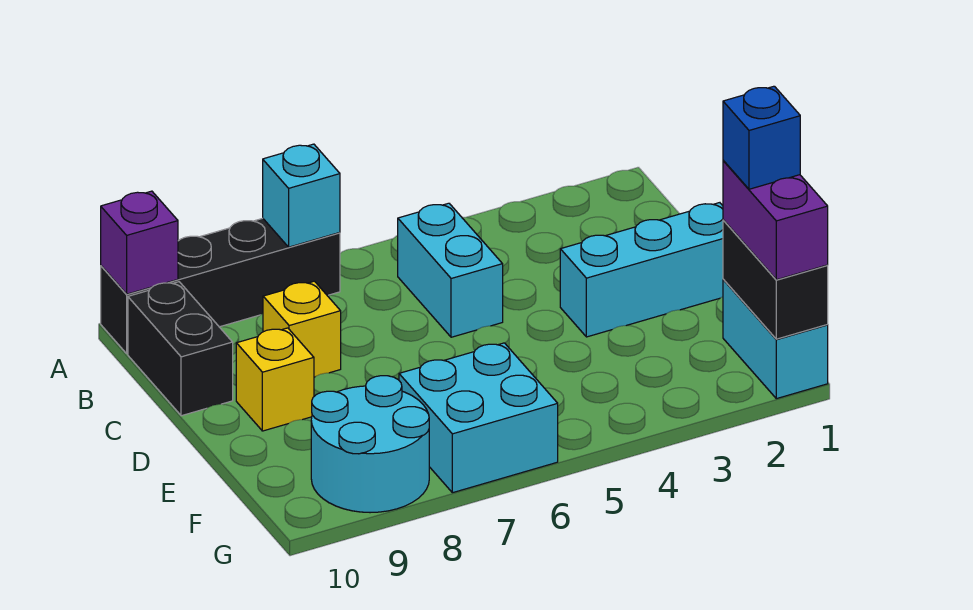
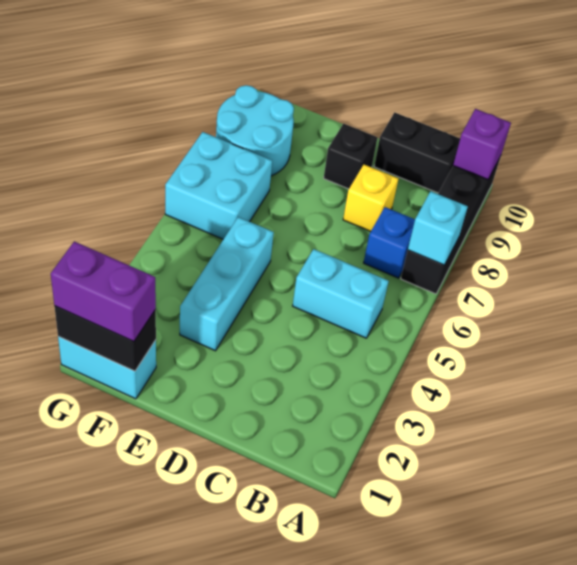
cyan brick D1:D3 level 1 -> cyan brick E3:E5 level 1
yellow brick D9 level 1 -> black brick D9 level 1
blue brick F1 level 4 -> blue brick B7 level 1

